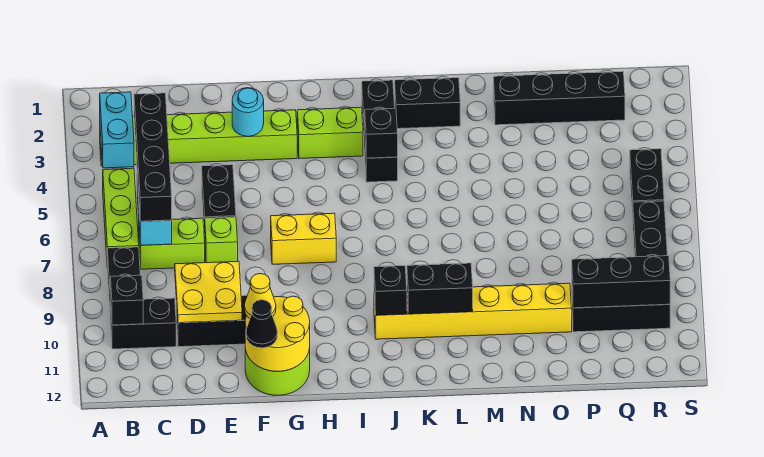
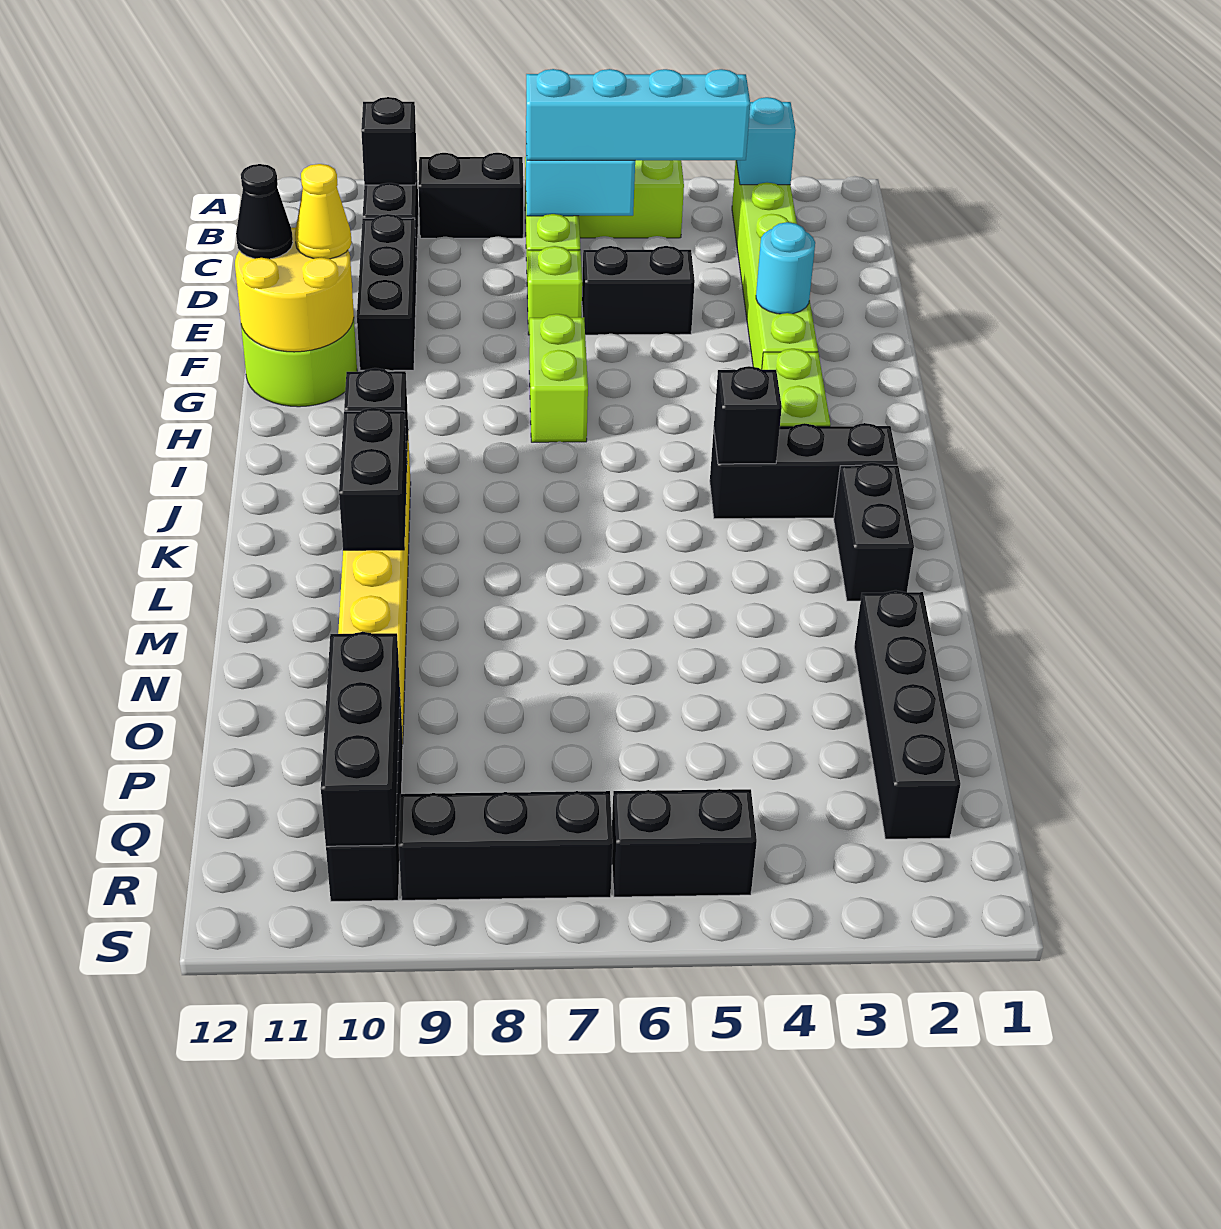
cyan brick B3:B4 level 2 -> cyan brick B3 level 2
black brick C4:C7 level 3 -> cyan brick C4:C7 level 3
yellow plate D9:E10 level 2 -> none
yellow brick G7:H7 level 1 -> lime brick G7:H7 level 1

